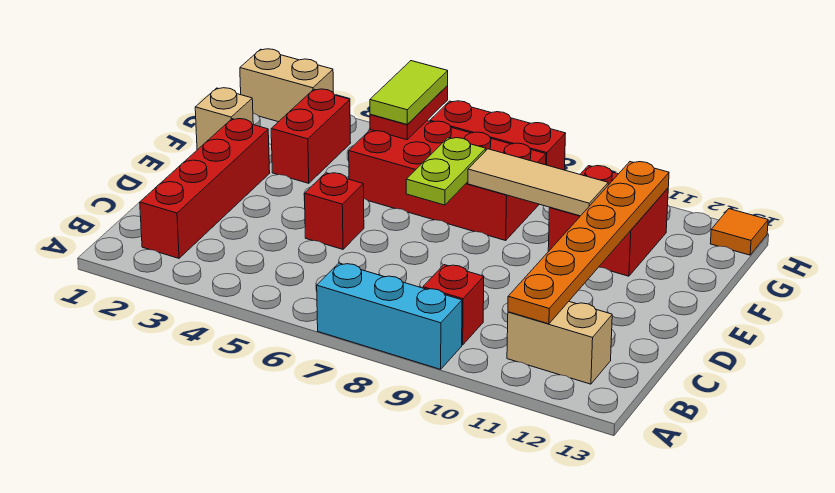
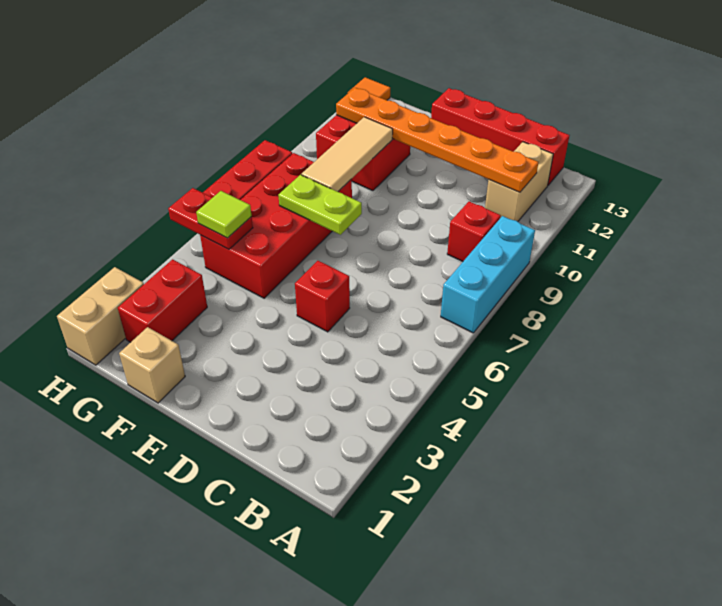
red brick B2:E2 level 1 -> red brick B13:E13 level 1
red brick F3:G3 level 1 -> red brick G2:G3 level 1
lime tile G5:H5 level 3 -> lime tile G5 level 3

